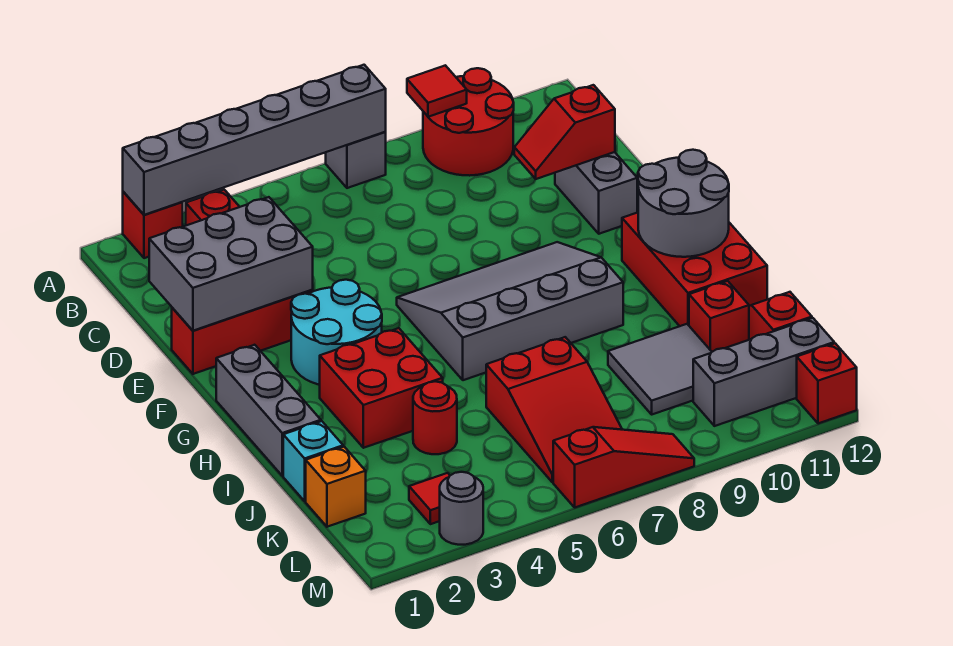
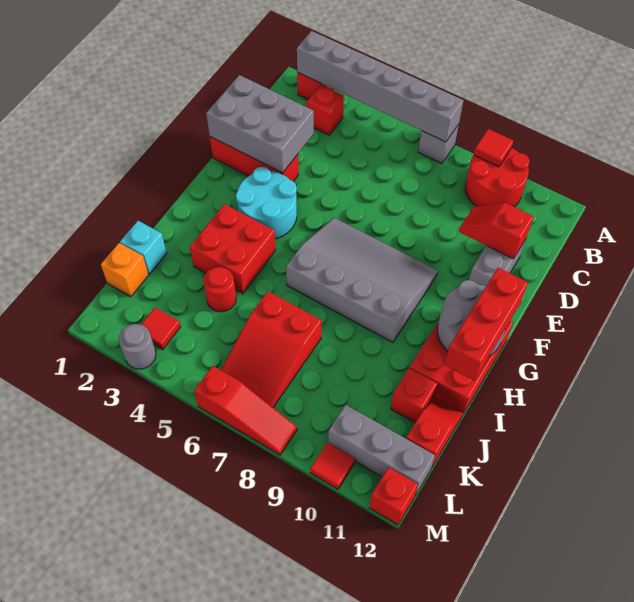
grey brick G1:I1 level 1 -> none
none -> red brick G12:I12 level 3
grey tile J9:K10 level 1 -> none
none -> red tile M10 level 1

